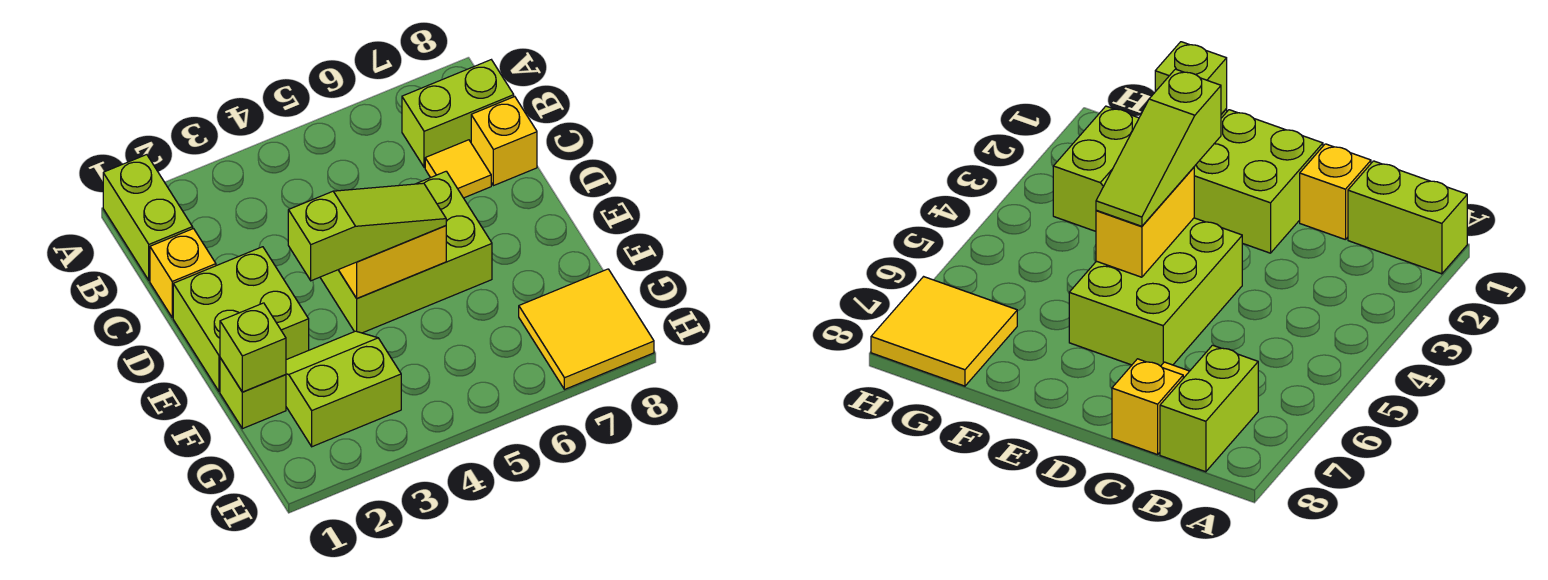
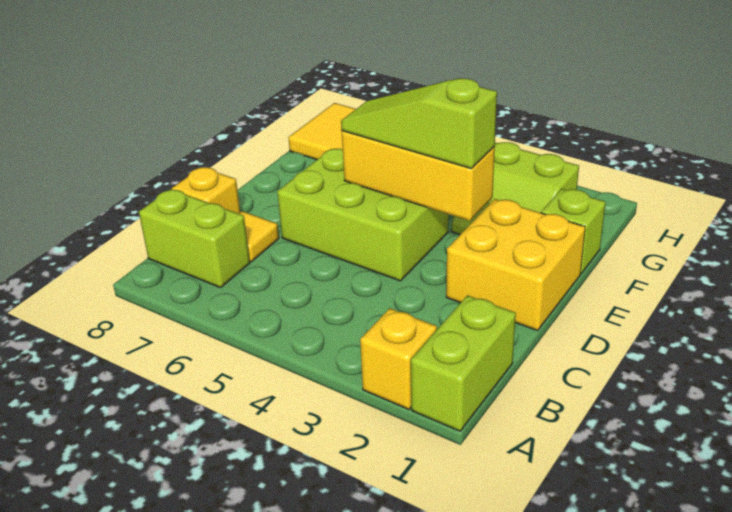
yellow brick C1 level 1 -> yellow brick A2 level 1
lime brick D1:E2 level 1 -> yellow brick D1:E2 level 1
yellow brick E4:E5 level 2 -> yellow brick E3:E5 level 2
lime brick F1 level 2 -> none

